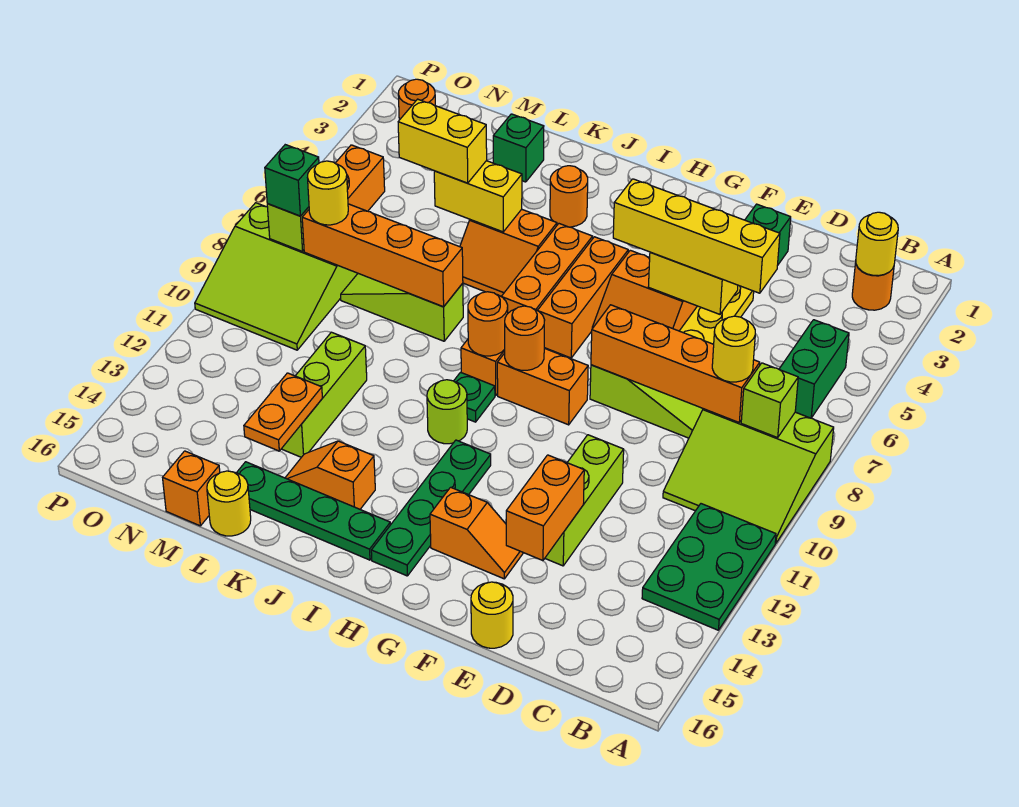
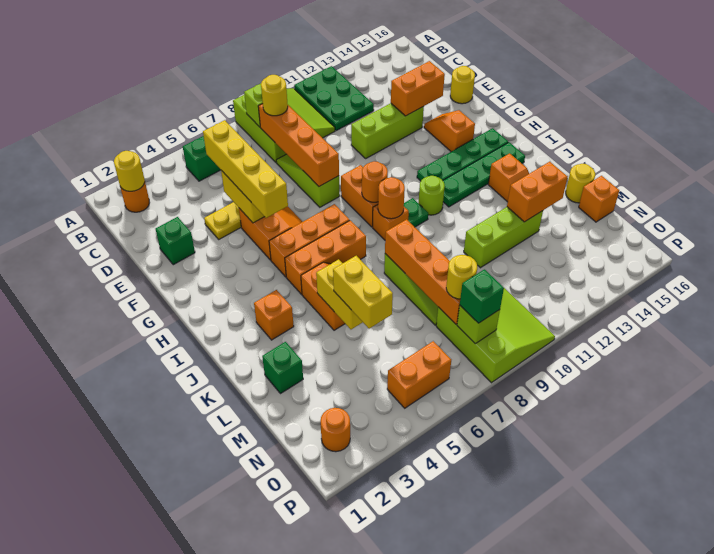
green plate A11:B13 level 1 -> green plate A11:C12 level 1
green plate I15:L15 level 1 -> green plate I12:I15 level 1
orange round brick J3 level 1 -> orange brick J3 level 1
orange plate L13:L14 level 2 -> orange brick L13:L14 level 2

